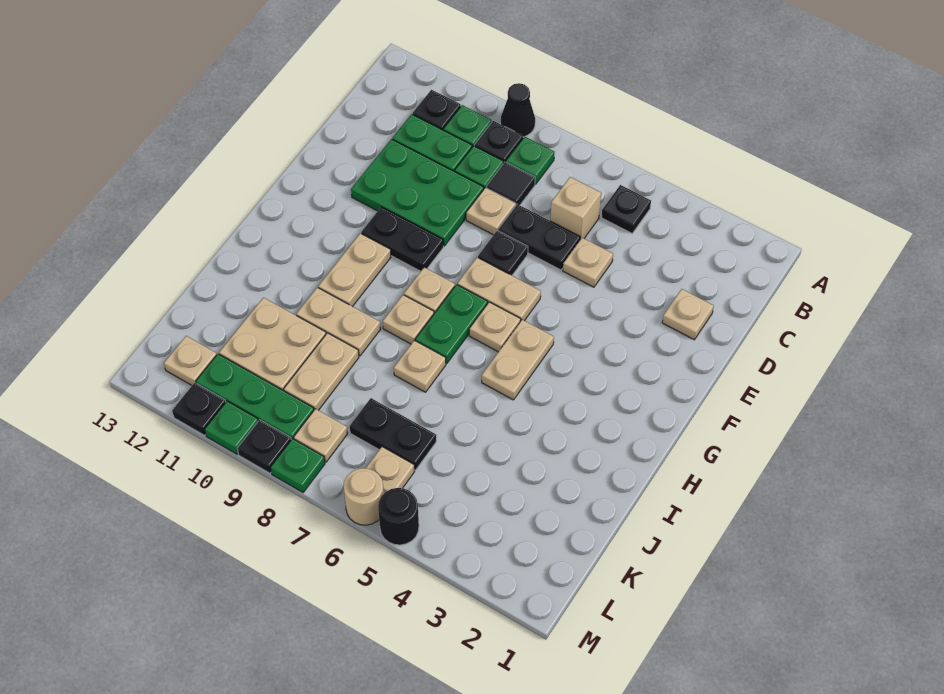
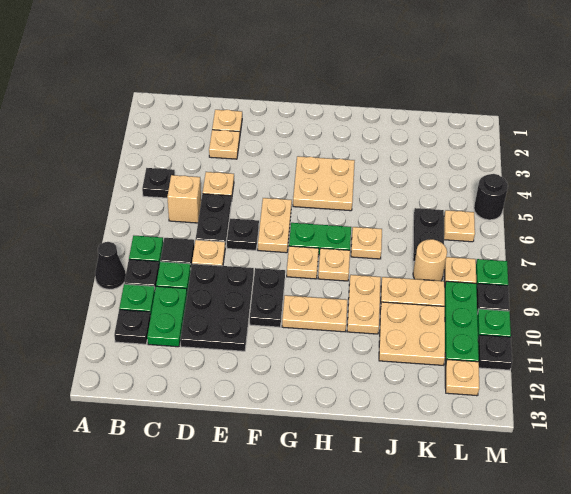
green plate D9:E11 level 1 -> black plate D9:E11 level 1
tan plate G5:H5 level 1 -> tan plate G4:H5 level 1
tan plate G6 level 1 -> tan plate D3 level 1
tan round brick M6 level 1 -> tan round brick K8 level 1

